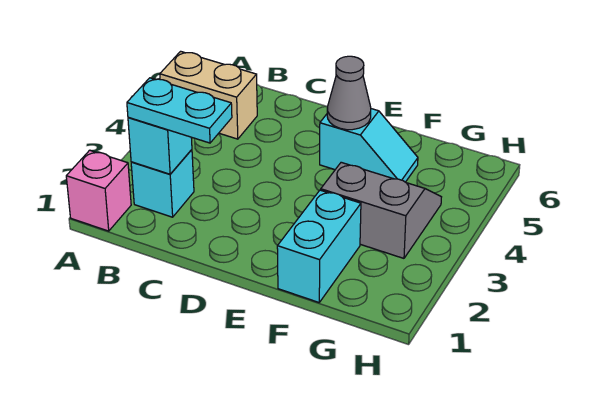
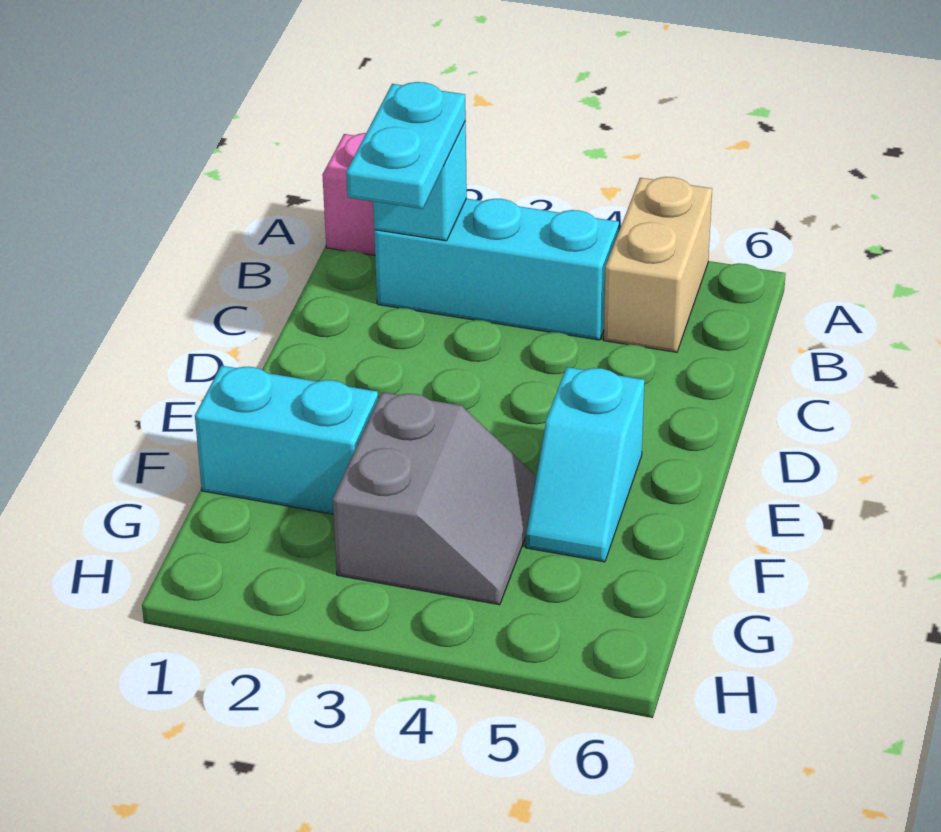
cyan brick B2 level 1 -> cyan brick B2:B4 level 1
grey cone E5 level 2 -> none

